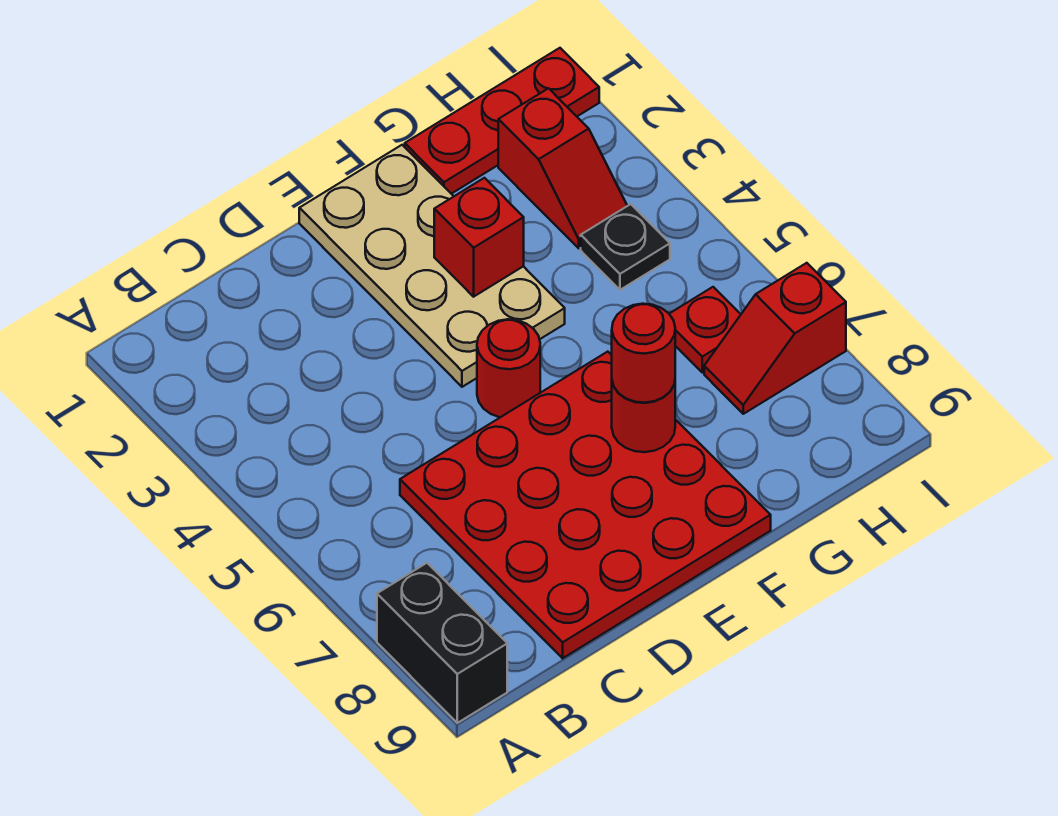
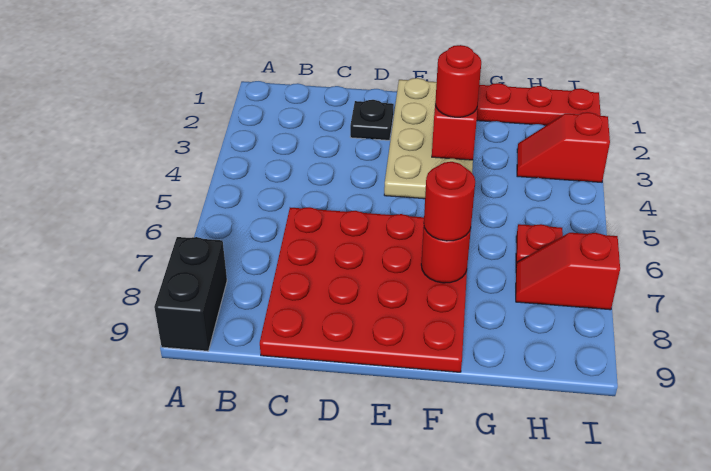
red round brick E5 level 1 -> red round brick F3 level 3
red slope H2:H3 level 1 top 2 -> red slope H3:I3 level 1 top I
black plate H4 level 1 -> black plate D2 level 1

